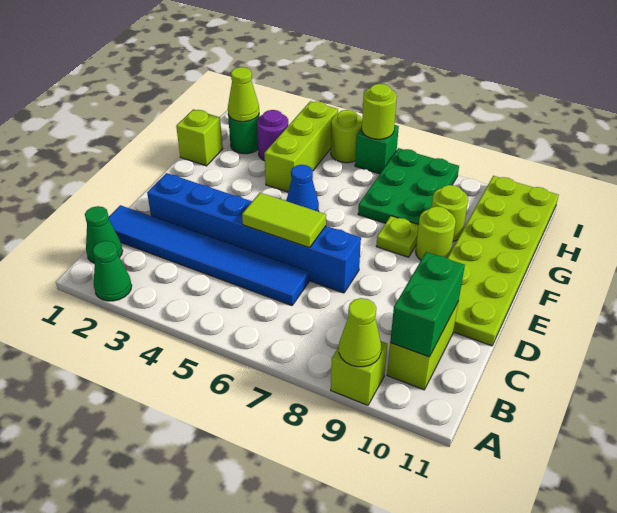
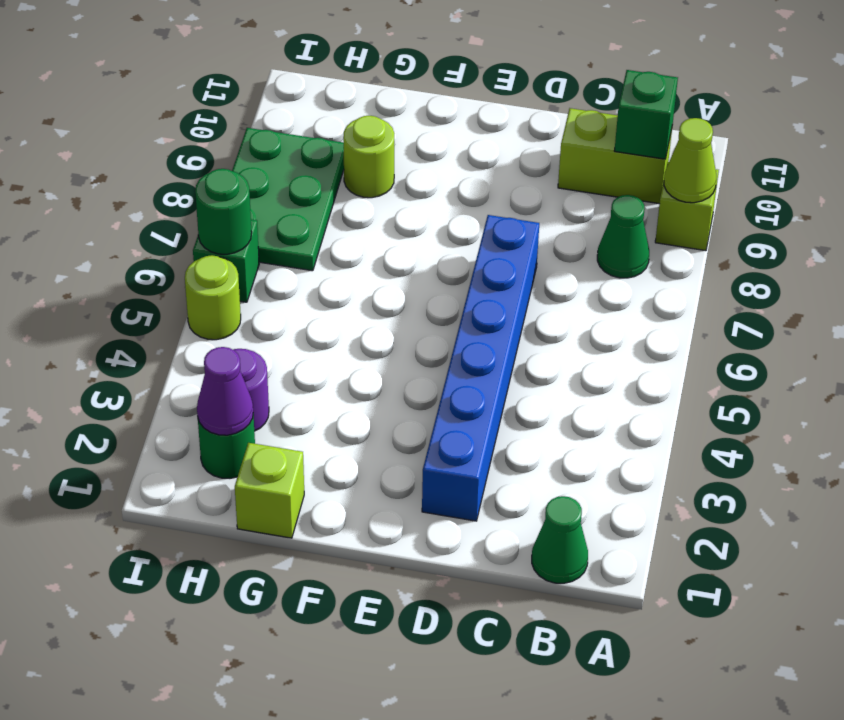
green cone A2 level 1 -> green cone B8 level 1
green brick B10:C10 level 2 -> green brick B10 level 2
blue tile C1:C6 level 1 -> none
lime tile D5:D6 level 2 -> none
lime plate D10:I11 level 1 -> none
blue cone F5 level 1 -> none
lime plate F8 level 1 -> none
lime round brick F9 level 1 -> none
lime brick G4:I4 level 1 -> none
green plate G7:I8 level 1 -> green plate H7:I9 level 1
lime cone H2 level 2 -> purple cone H2 level 2
lime round brick I6 level 2 -> green round brick I6 level 2

